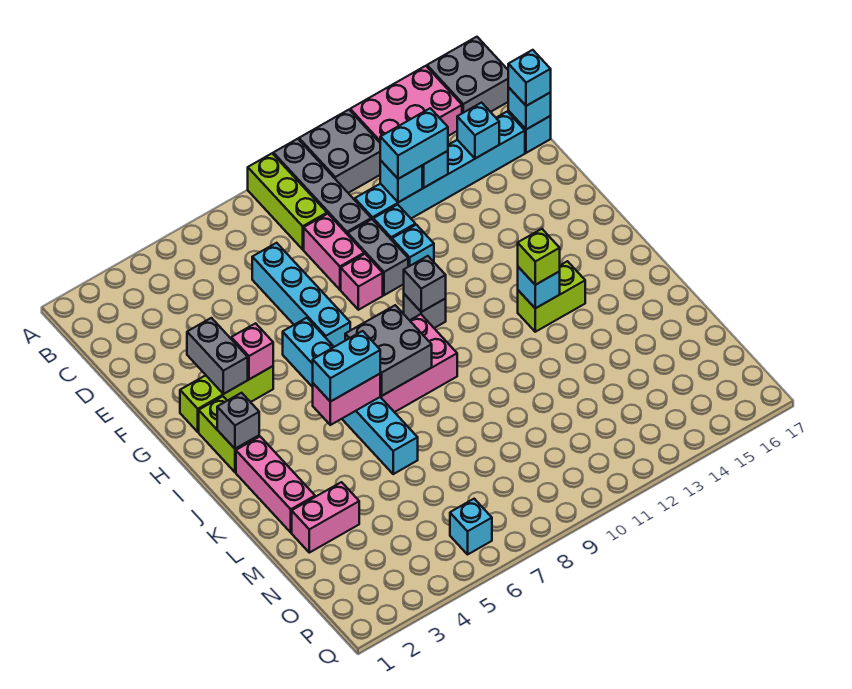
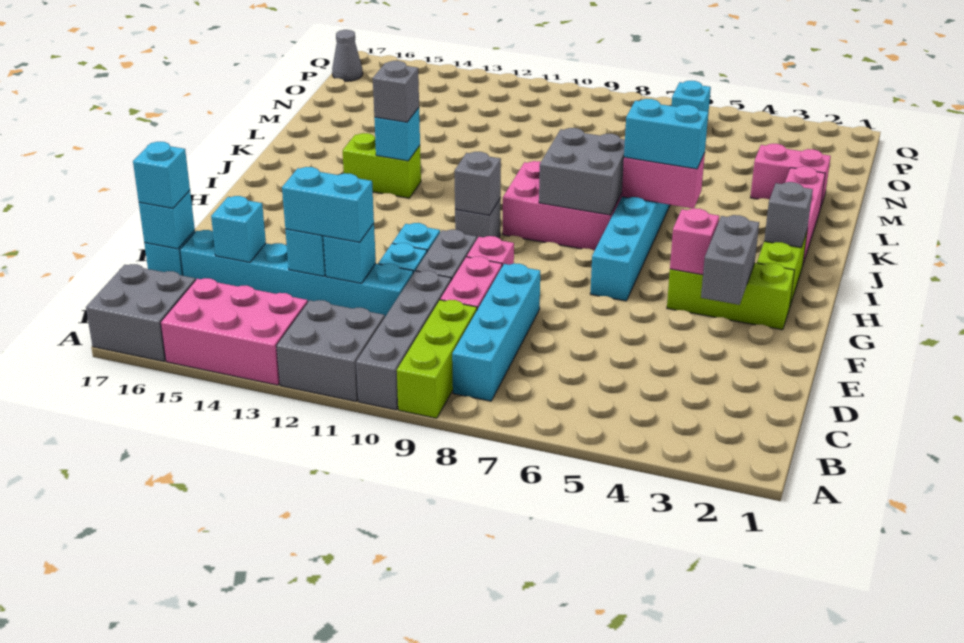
cyan brick D7:G7 level 1 -> cyan brick B8:E8 level 1
lime brick J13 level 3 -> grey brick J13 level 3
none -> grey cone P17 level 1

